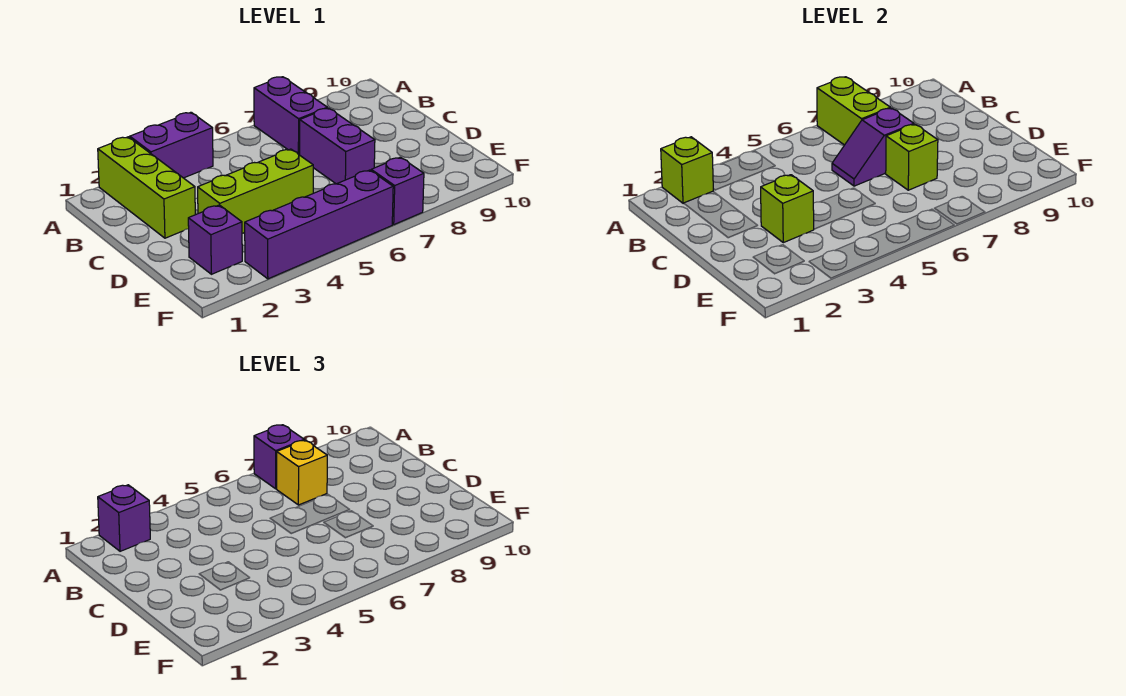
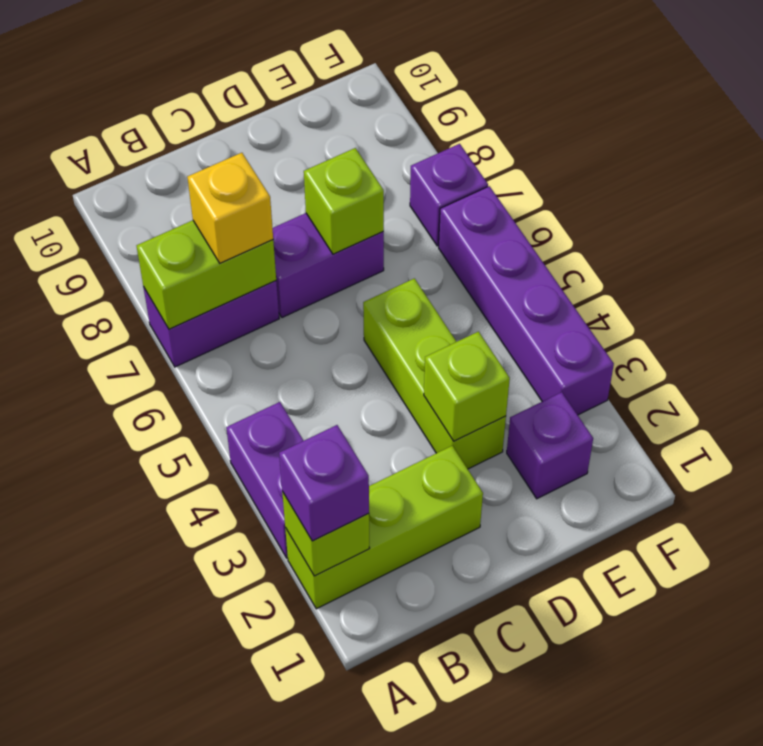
purple brick A7 level 3 -> none
purple slope C6:C7 level 2 top 7 -> none

